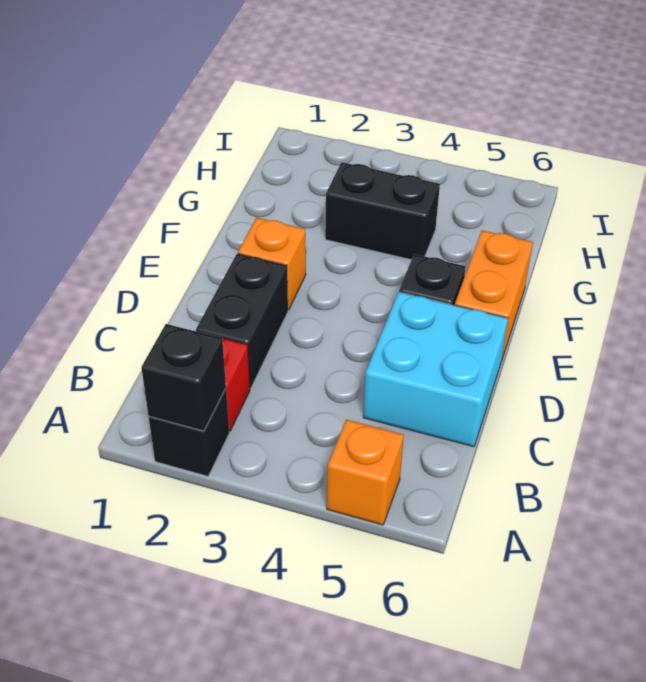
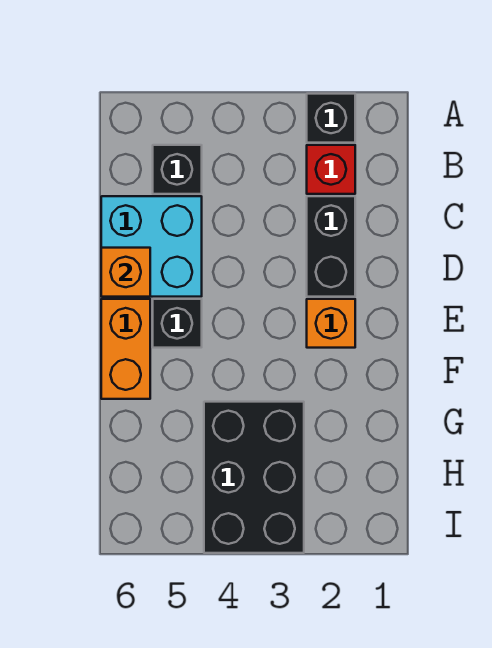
black brick A2 level 2 -> black brick B5 level 1
orange brick A5 level 1 -> orange brick D6 level 2
black brick G3:G4 level 1 -> black brick G3:I4 level 1

